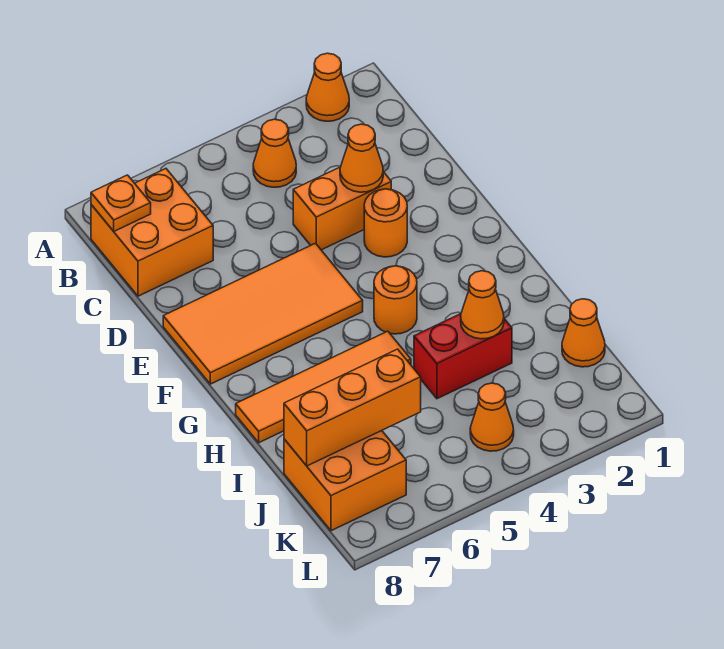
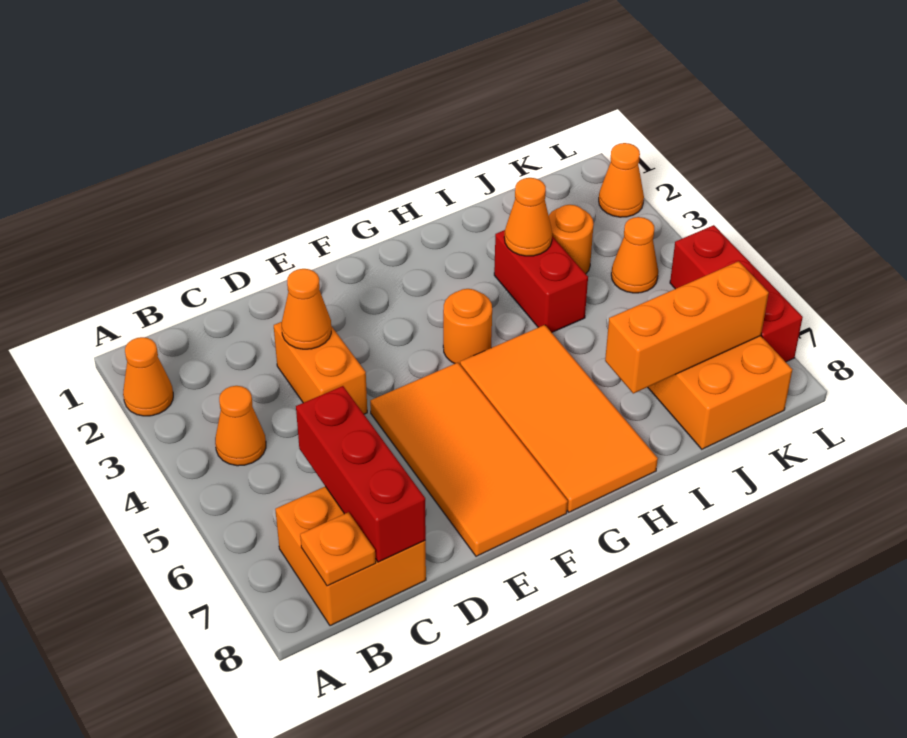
none -> red brick C6:C8 level 2
orange round brick E3 level 1 -> orange round brick J3 level 1
orange tile H5:H8 level 1 -> orange tile G5:H8 level 1
orange cone J1 level 1 -> orange cone L2 level 1
orange brick J6:J8 level 2 -> orange brick I7:K7 level 2
none -> red brick L5:L7 level 1

